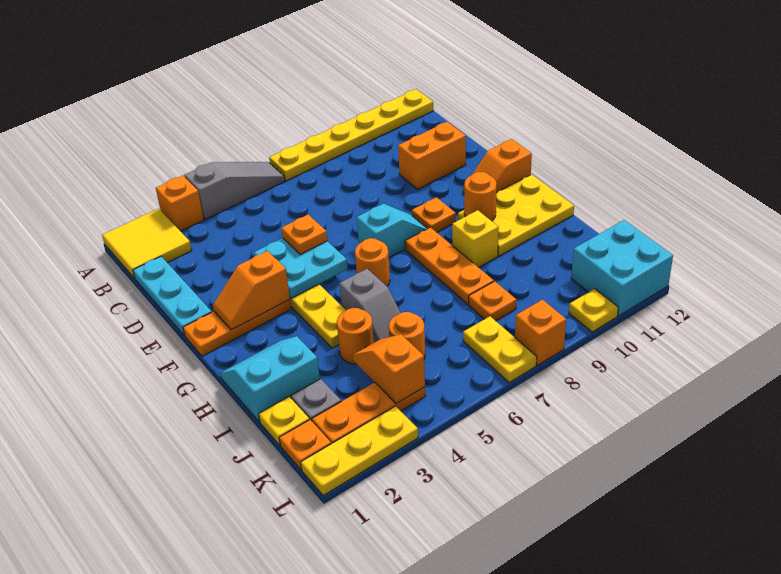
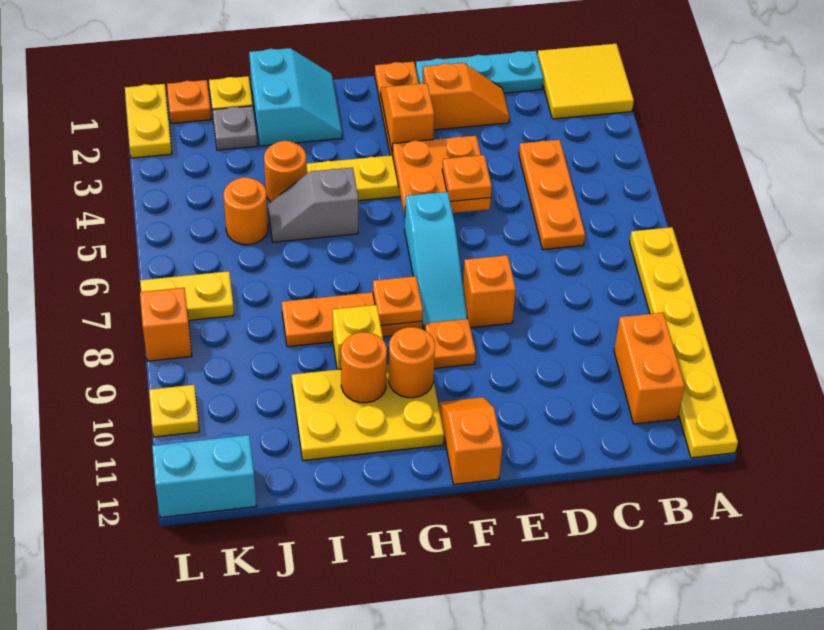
orange brick A3 level 1 -> orange brick E8 level 1
grey slope A4:A6 level 1 top 4 -> none
orange brick D10:D11 level 1 -> orange brick B10:B11 level 1
cyan plate E4:F5 level 2 -> orange plate E4:F5 level 2
cyan slope F7:F8 level 1 top 7 -> cyan slope F6:F8 level 1 top 6
orange round brick G6 level 1 -> orange round brick H10 level 2
yellow plate G10:H12 level 1 -> yellow plate G10:I11 level 1
orange slope J4:K4 level 2 top K -> orange slope D2:E2 level 1 top E
orange plate J8 level 1 -> orange plate G8 level 2
orange plate K2:K4 level 1 -> orange plate C4:C6 level 1
cyan brick K11:L12 level 1 -> cyan brick K12:L12 level 1
yellow plate L1:L3 level 1 -> yellow plate L1:L2 level 1

